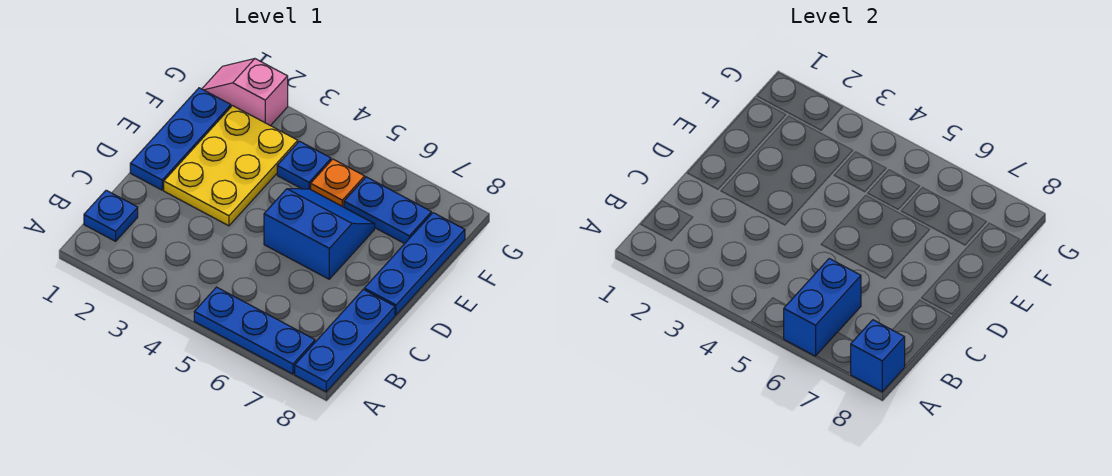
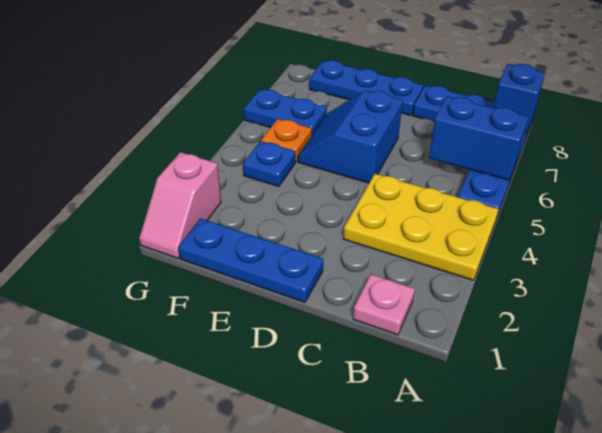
blue plate B1 level 1 -> pink plate B1 level 1
yellow plate D2:F3 level 1 -> yellow plate A3:C4 level 1
blue plate F6:F7 level 1 -> blue plate F6:G6 level 1

